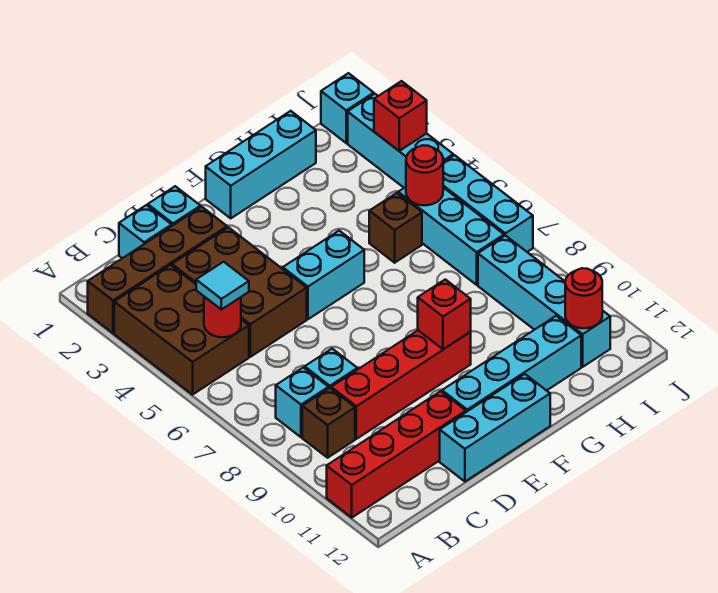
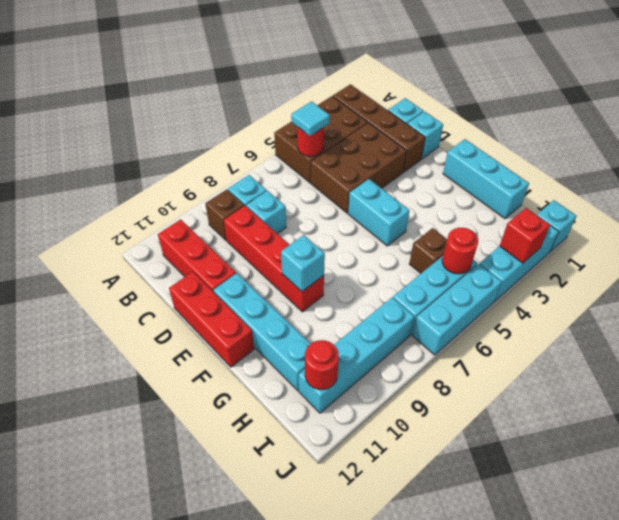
red brick A11:D11 level 1 -> red brick B11:D11 level 1
cyan brick D12:F12 level 1 -> red brick D12:F12 level 1
red brick F9 level 2 -> cyan brick F9 level 2

